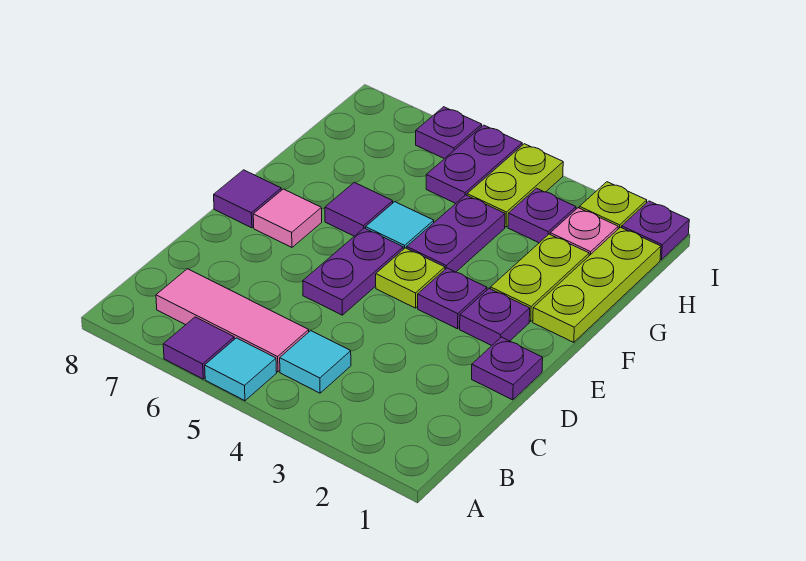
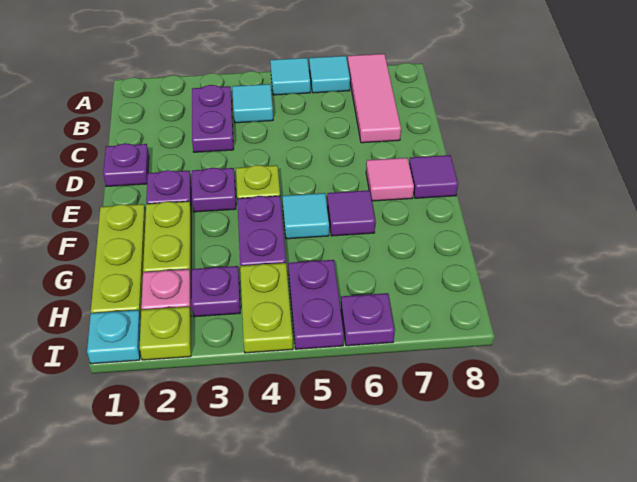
purple tile A6 level 1 -> cyan tile A6 level 1
pink tile B5:B7 level 1 -> pink tile A7:C7 level 1
purple plate D5:E5 level 1 -> purple plate B3:C3 level 1
purple plate I1 level 1 -> cyan plate I1 level 1

